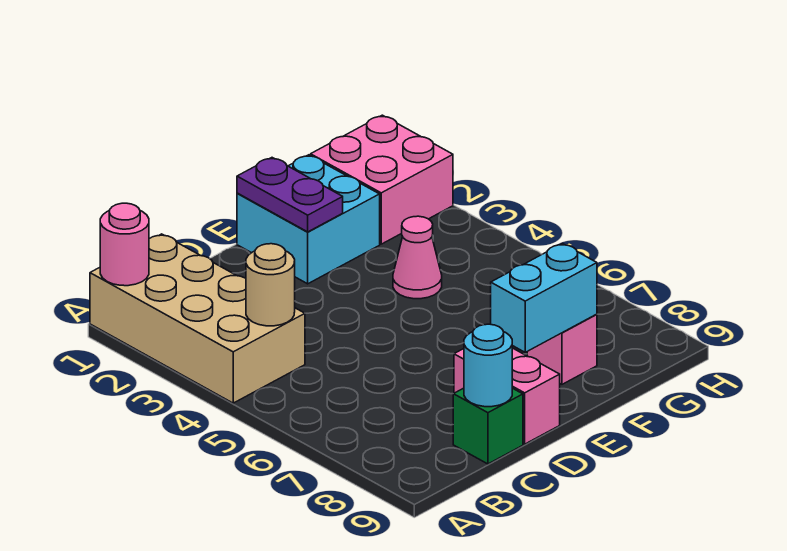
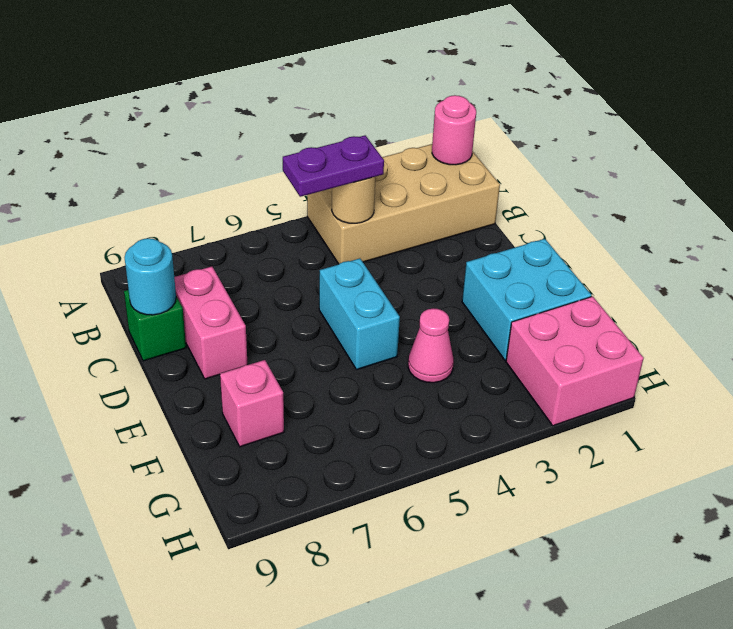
pink brick D8:D9 level 1 -> pink brick C8:D8 level 1
purple plate E1:E2 level 2 -> purple plate B4:B5 level 3
cyan brick E8:F8 level 2 -> cyan brick D5:E5 level 1

